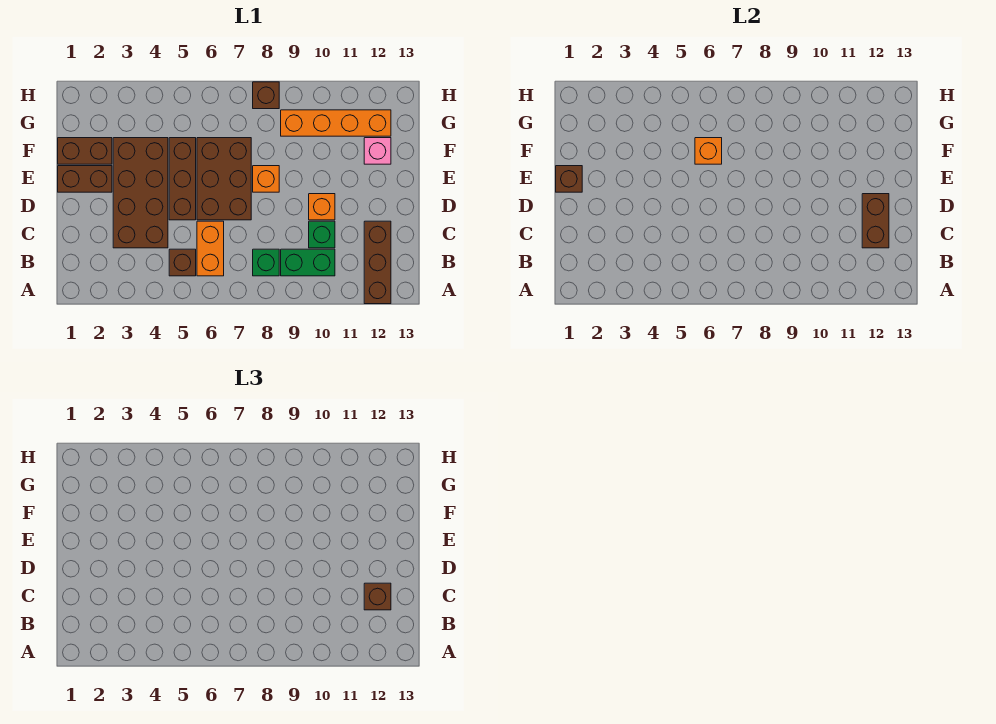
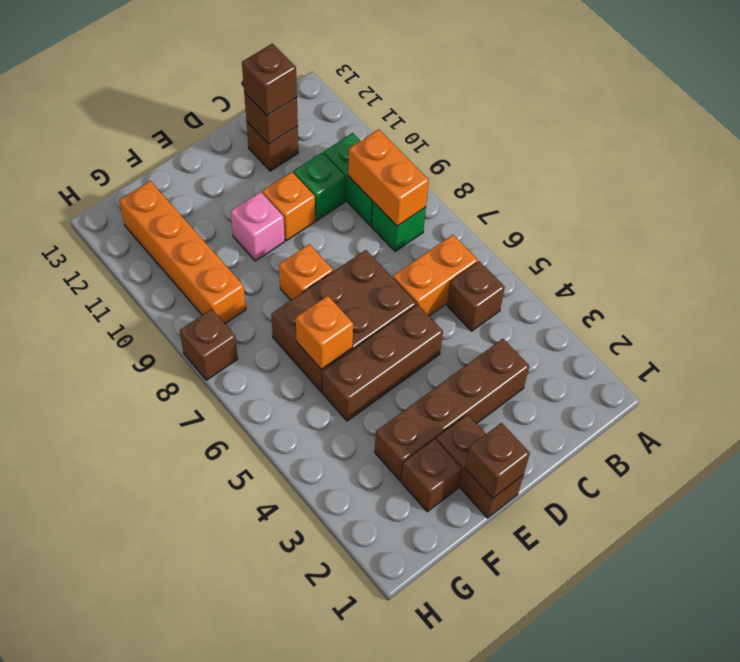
brown brick A12:C12 level 1 -> brown brick C12 level 1
none -> orange brick B8:B9 level 2
brown brick C3:F4 level 1 -> brown brick C3:F3 level 1
brown brick C12:D12 level 2 -> brown brick C12 level 2
brown brick F1:F2 level 1 -> brown brick F2 level 1
pink brick F12 level 1 -> pink brick E10 level 1

